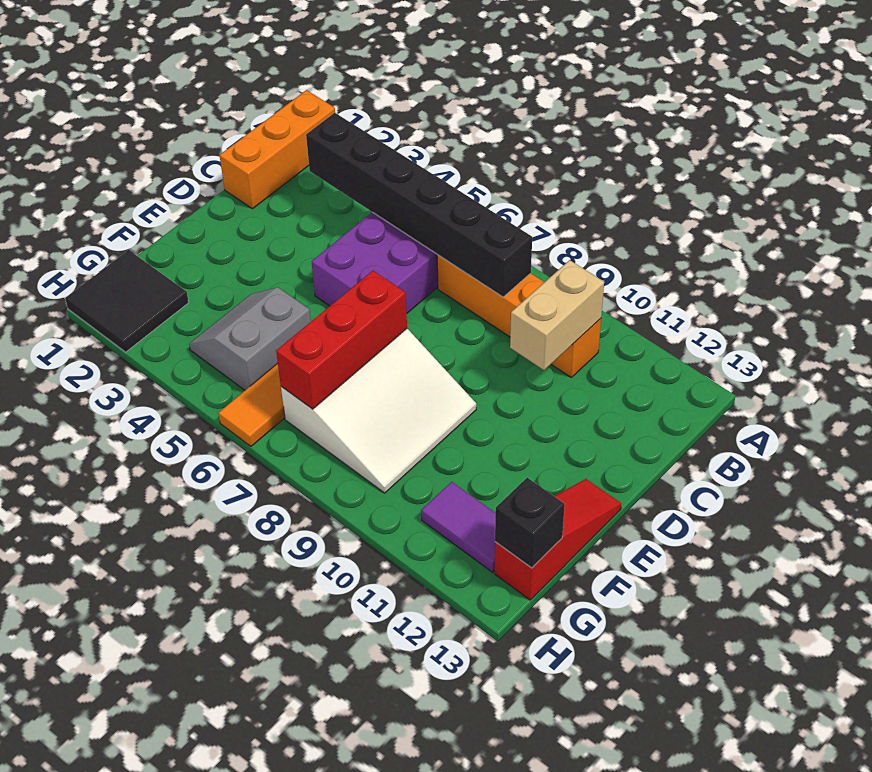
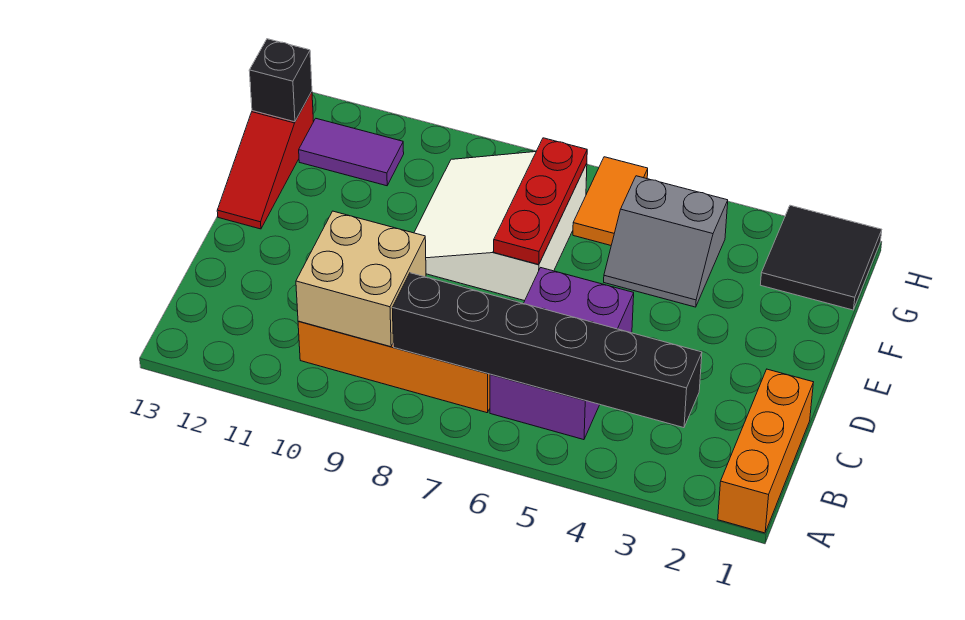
tan brick B10:C10 level 2 -> tan brick B9:C10 level 2
red brick E7:G7 level 2 -> red plate E7:G7 level 2
grey slope F4:G5 level 1 top 5 -> grey slope F4:G5 level 1 top G

